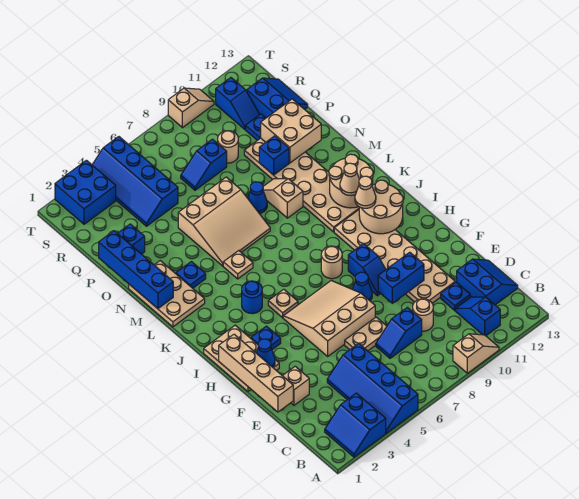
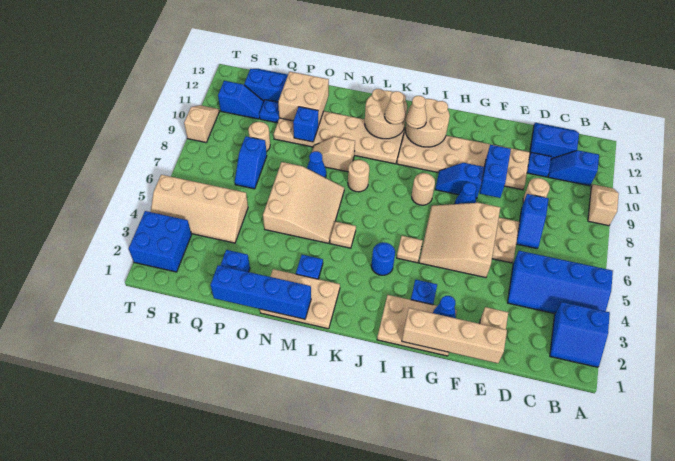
blue slope G9:H9 level 1 top H -> blue slope G9:H9 level 1 top G
none -> tan round brick L8 level 1
blue slope Q4:T5 level 1 top 5 -> tan slope Q4:T5 level 1 top 5

